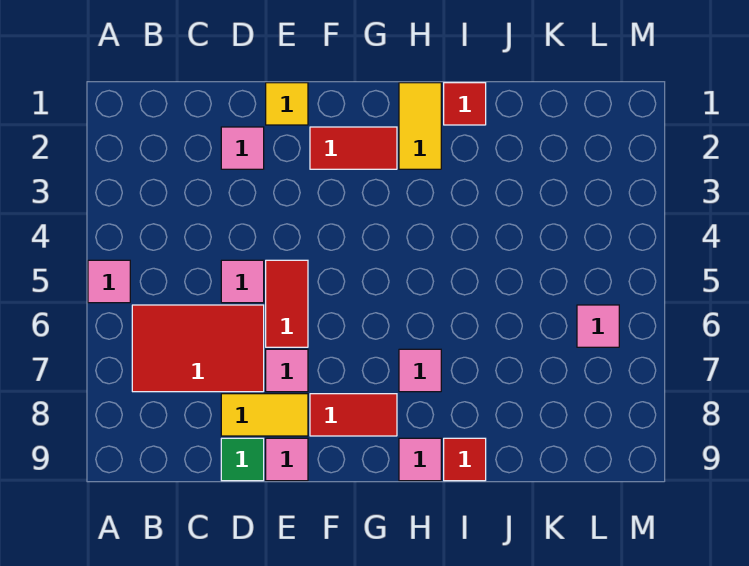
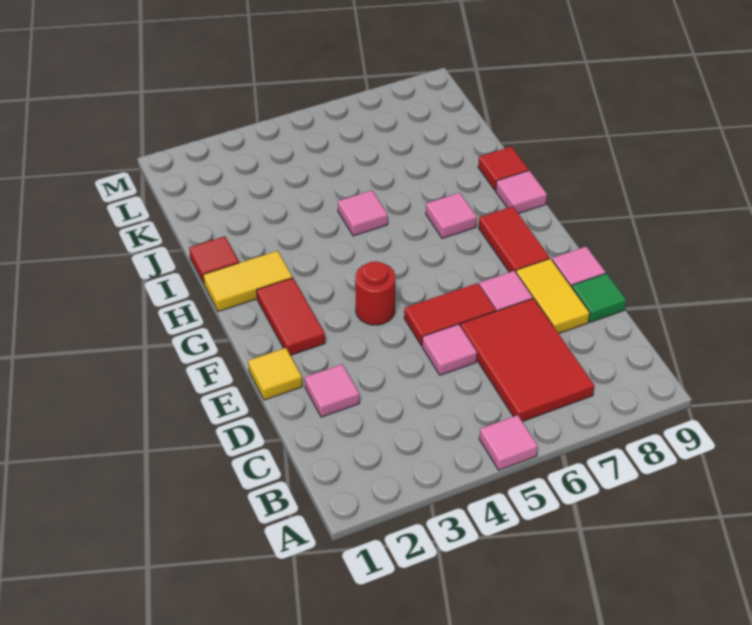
none -> red round brick F4 level 1
pink tile L6 level 1 -> pink tile I5 level 1

